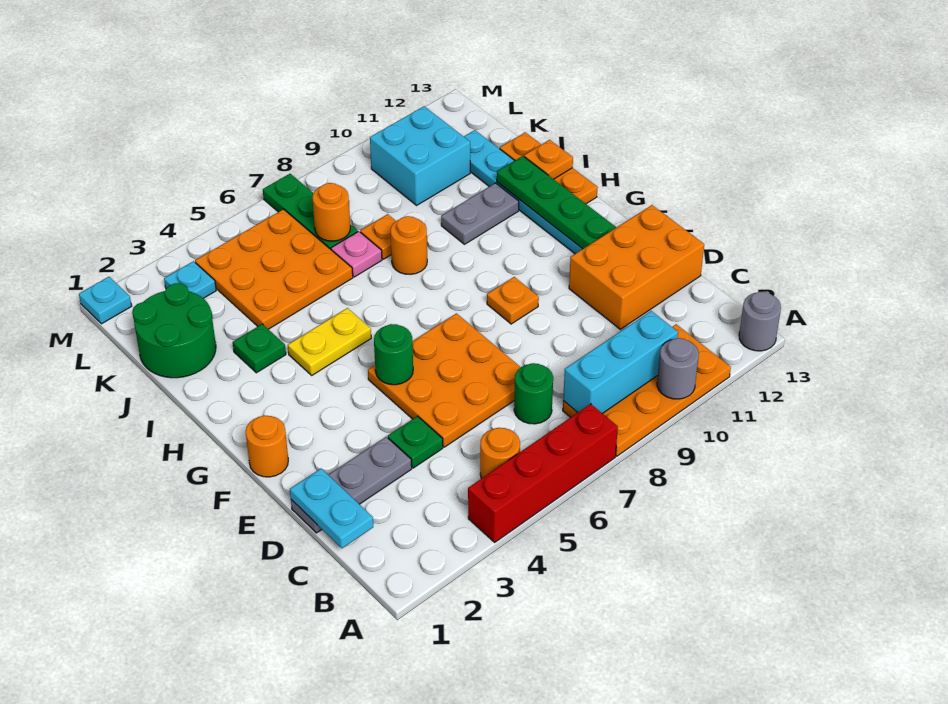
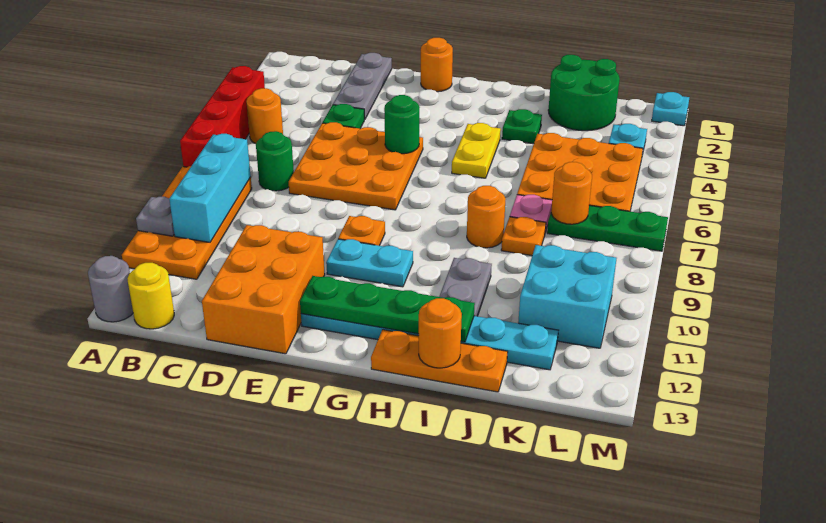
grey round brick A10 level 2 -> grey plate A10 level 2
none -> yellow round brick B13 level 1
cyan plate C1:D1 level 2 -> cyan plate F10:G10 level 1
orange plate I13 level 2 -> orange round brick I13 level 2

